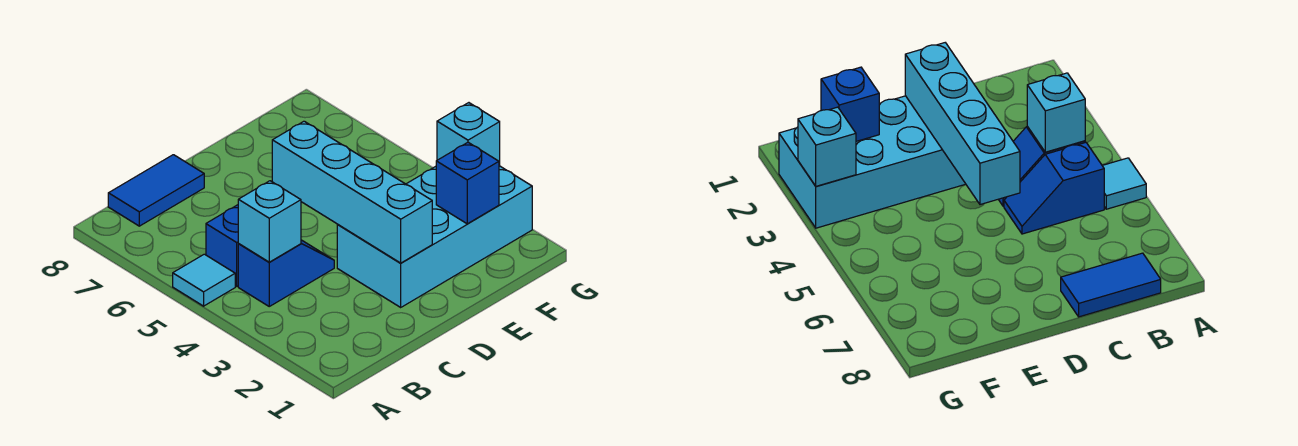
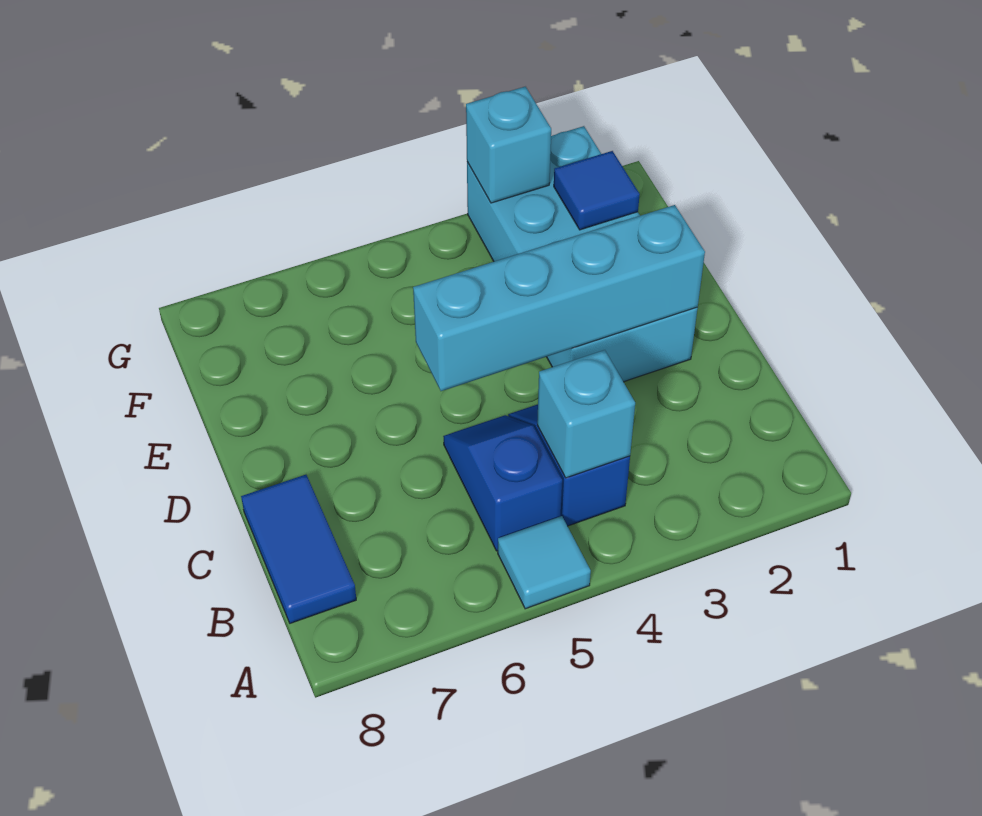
blue brick F2 level 2 -> blue tile F2 level 2

